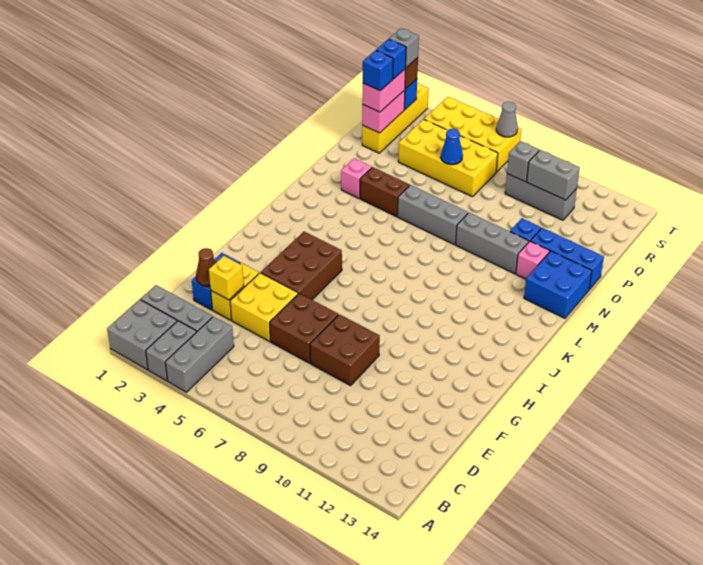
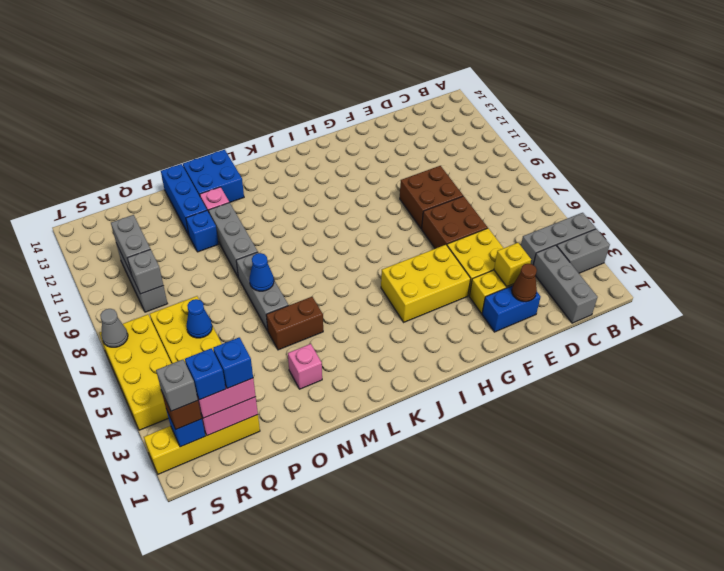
grey brick A1:B2 level 1 -> none
brown brick G4:I5 level 1 -> yellow brick G4:I5 level 1
brown brick N4:N5 level 1 -> brown brick M5:N5 level 1
none -> blue cone N7 level 2

